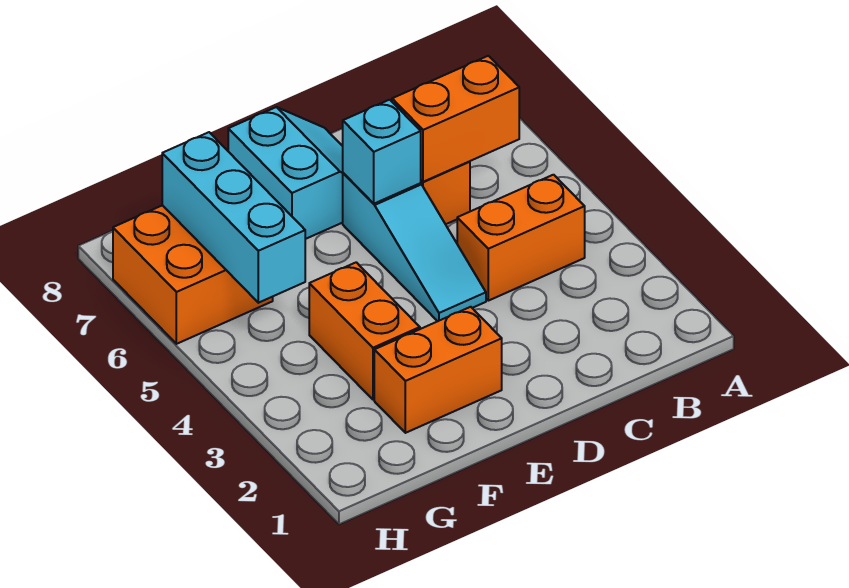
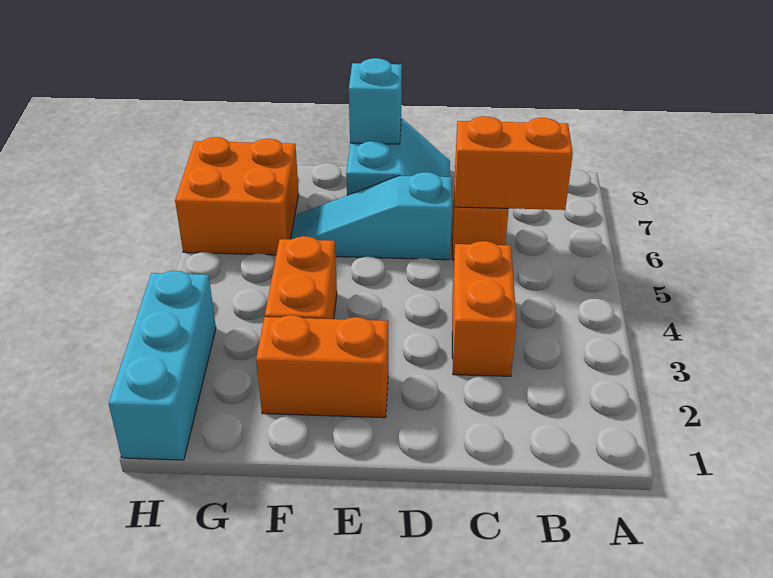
orange brick B4:C4 level 1 -> orange brick C3:C4 level 1
cyan slope D4:D6 level 1 top 6 -> cyan slope D6:F6 level 1 top D
cyan brick D6 level 2 -> cyan brick E8 level 2
cyan brick G5:G7 level 2 -> cyan brick H1:H3 level 1

